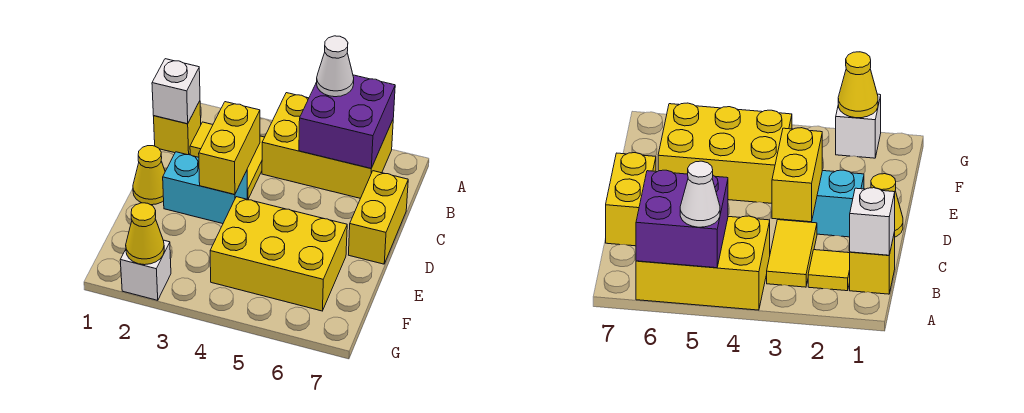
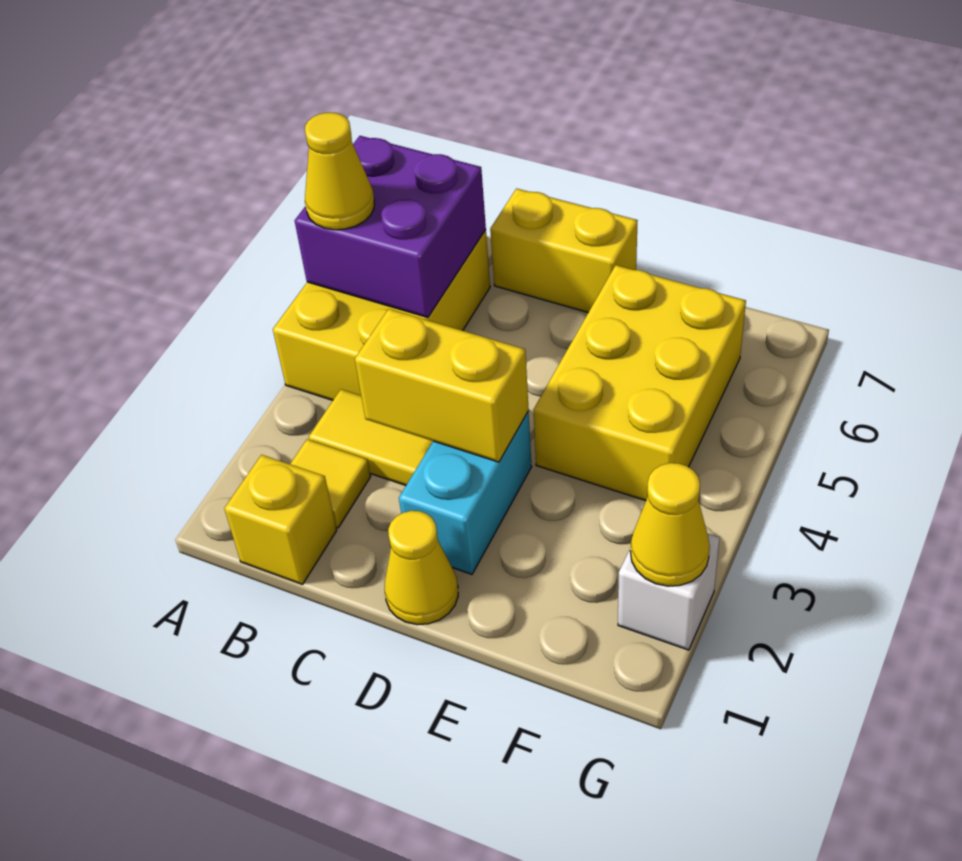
white cone A5 level 3 -> yellow cone A5 level 3
white brick B1 level 2 -> none

